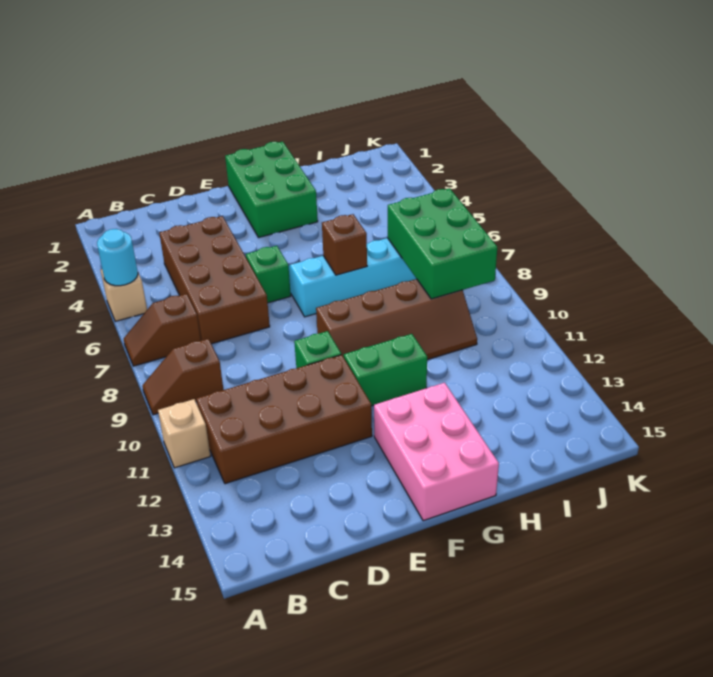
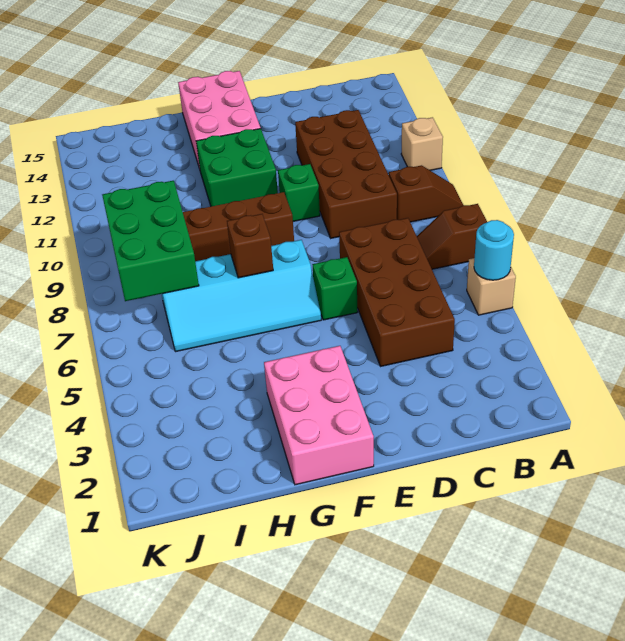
brown slope A7:B7 level 1 top B -> brown slope A7:B7 level 1 top A
brown brick B11:E12 level 1 -> brown brick C9:D12 level 1
green brick F1:G3 level 1 -> pink brick F1:G3 level 1
green brick F11:G11 level 1 -> green brick F11:G12 level 1

